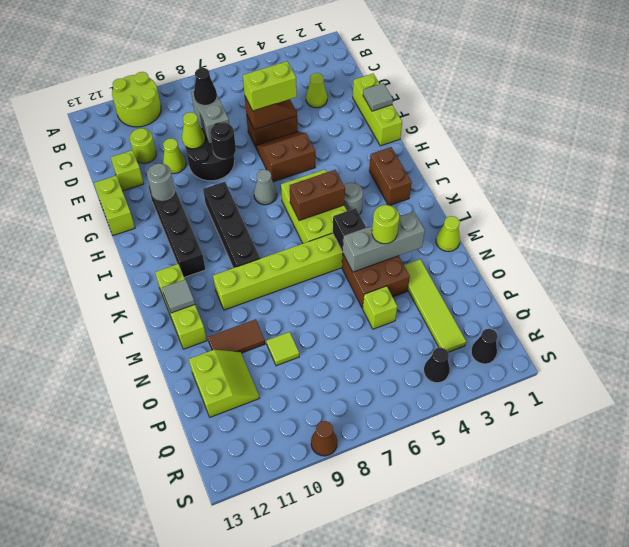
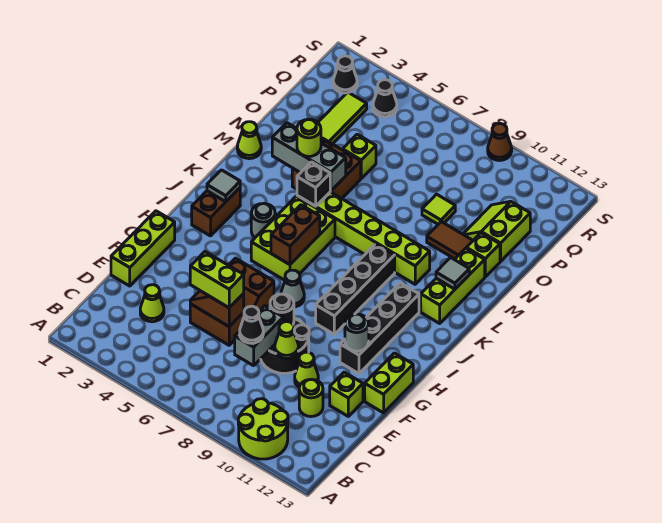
grey tile F1 level 2 -> grey tile J2 level 2
brown brick J5:J6 level 2 -> brown brick I6:J6 level 2
none -> lime brick N12 level 1

